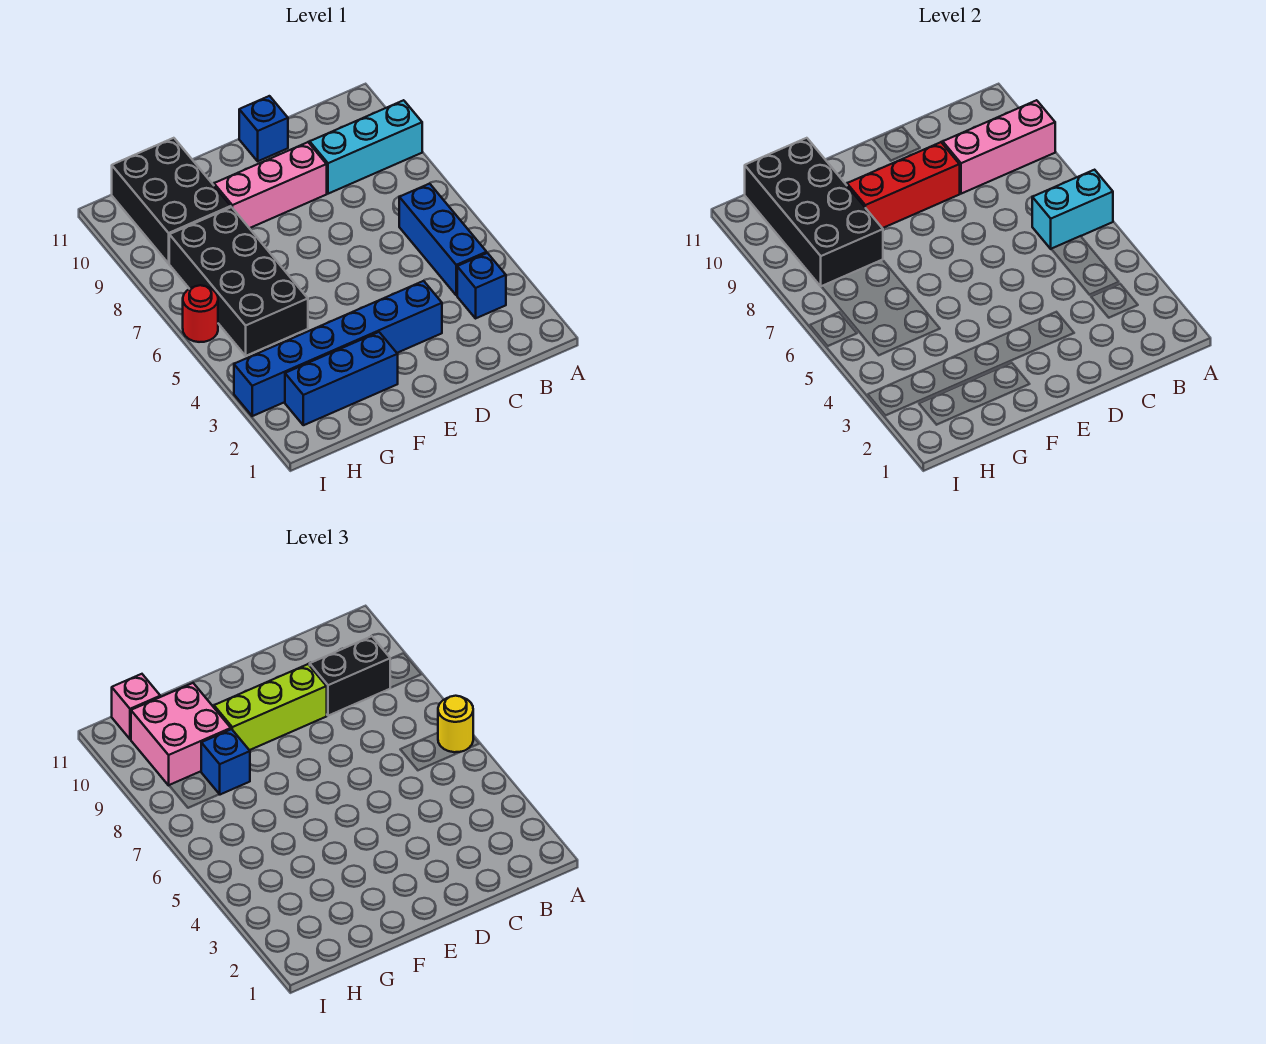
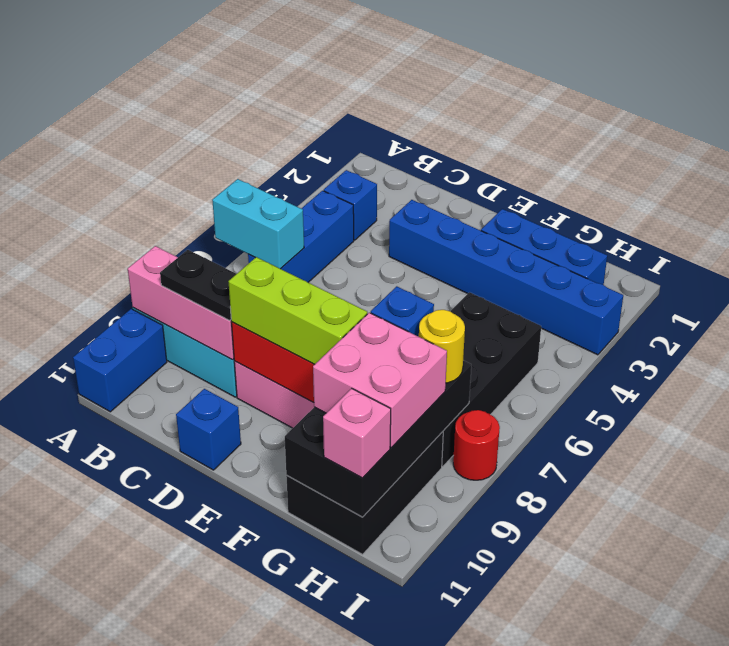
yellow round brick A6 level 3 -> yellow round brick H8 level 3
none -> blue brick A10:A11 level 1
black brick B9:C9 level 3 -> black plate B9:C9 level 3
red round brick I6 level 1 -> red round brick I8 level 1

